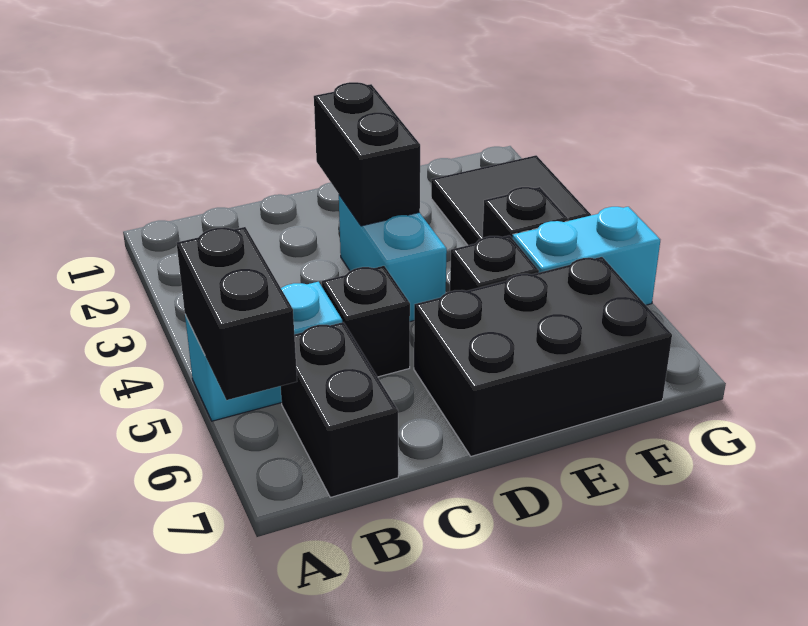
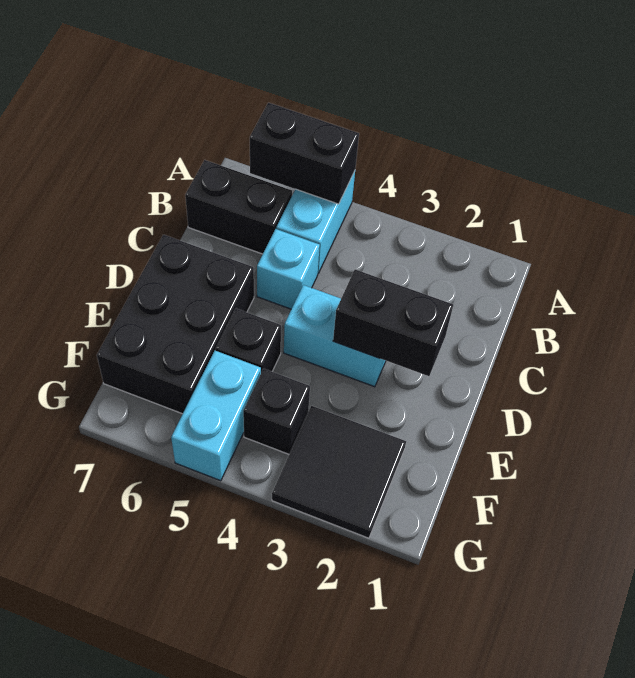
black brick C5 level 1 -> cyan brick C5 level 1

